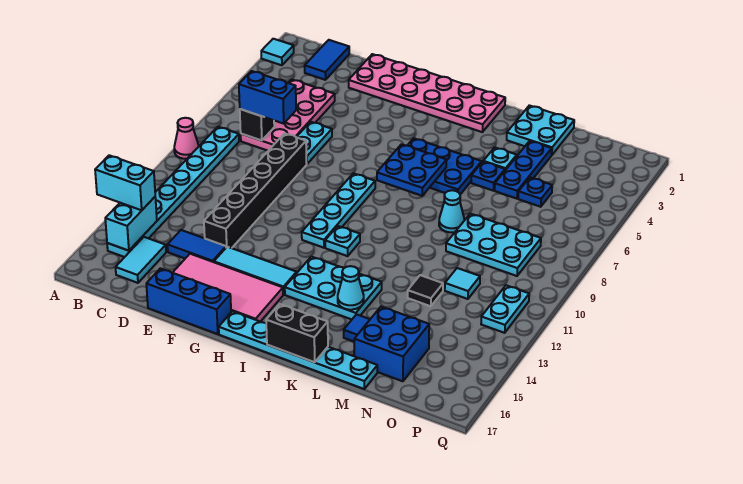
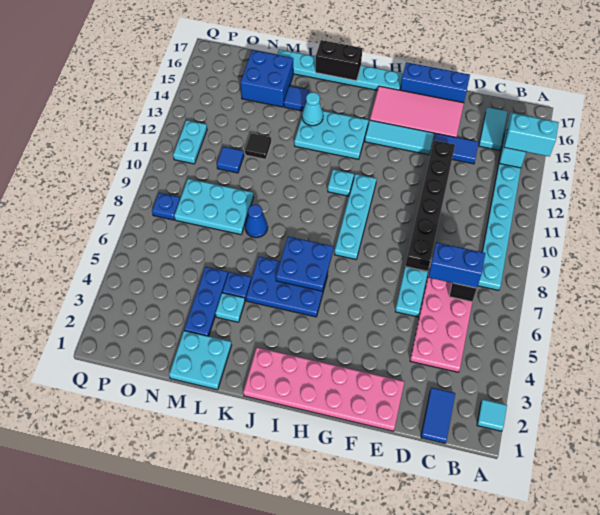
pink cone A9 level 1 -> none
cyan cone L8 level 1 -> blue cone L8 level 1
blue plate N5 level 1 -> blue plate P8 level 1
cyan tile N11 level 1 -> blue tile N11 level 1

